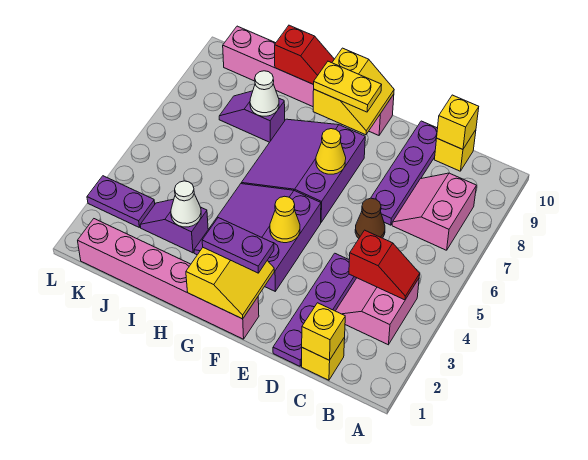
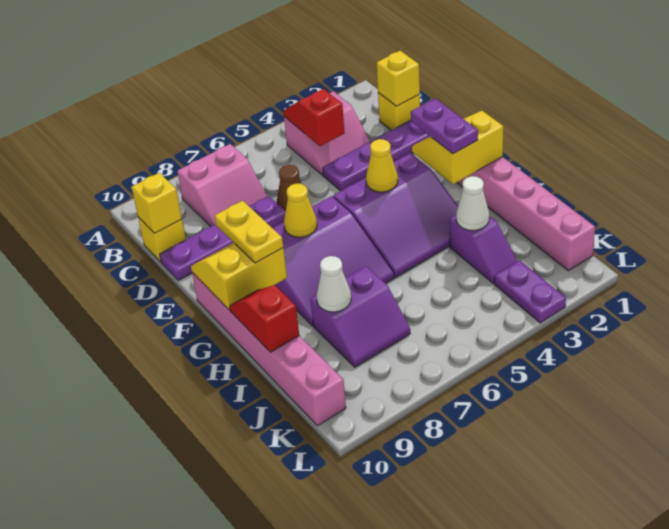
purple slope I8:J8 level 1 top I -> purple slope I7:J8 level 1 top I

